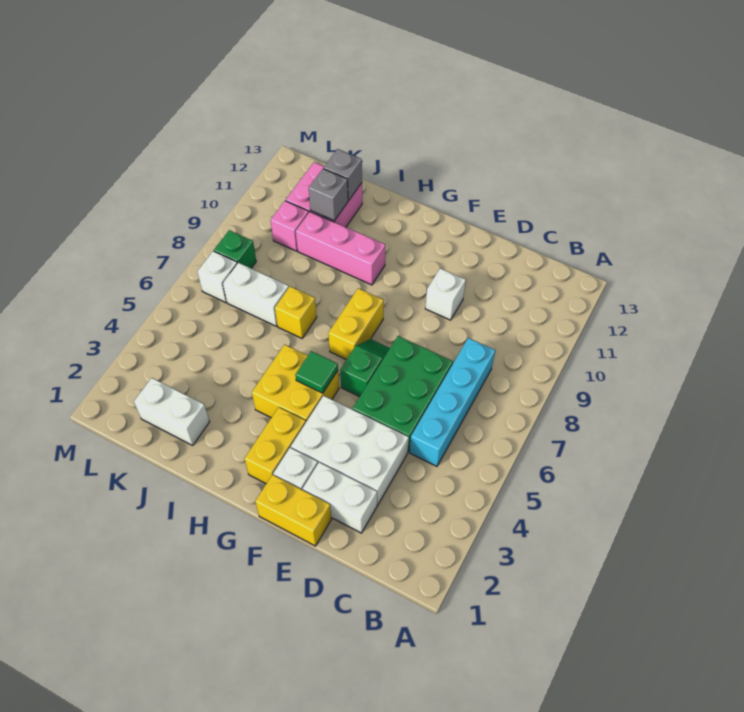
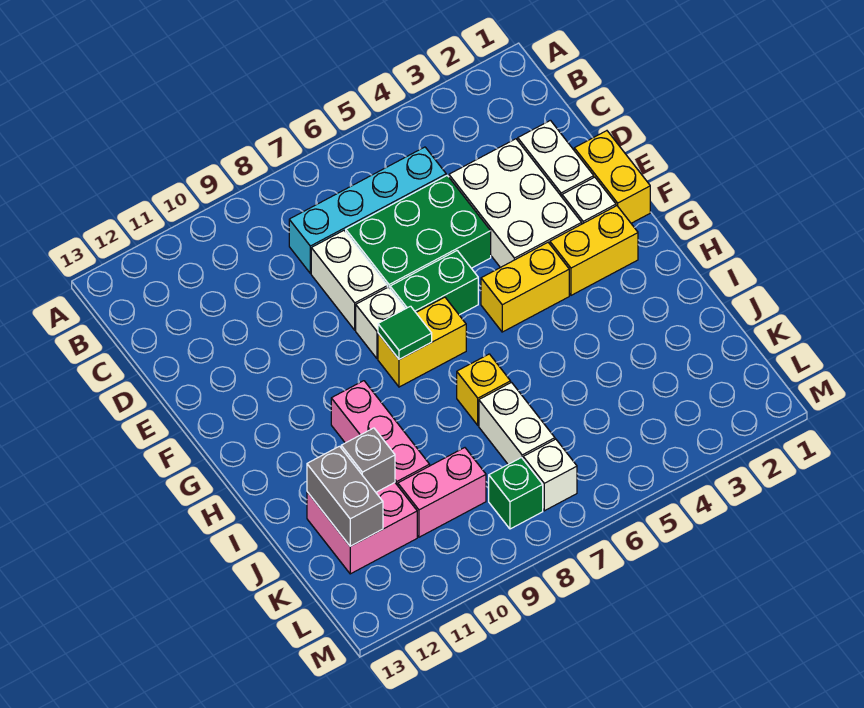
white brick E10 level 1 -> white brick F8 level 1
green slope F6:F7 level 1 top 6 -> green brick F6:F7 level 1
yellow brick G4:H5 level 1 -> yellow brick G4:G5 level 1
green tile G5 level 2 -> green tile G8 level 2
white brick J2:K2 level 1 -> white brick D8:E8 level 1
grey brick J12 level 2 -> grey brick J12:K12 level 2
pink brick K10 level 1 -> pink brick K9:K10 level 1

